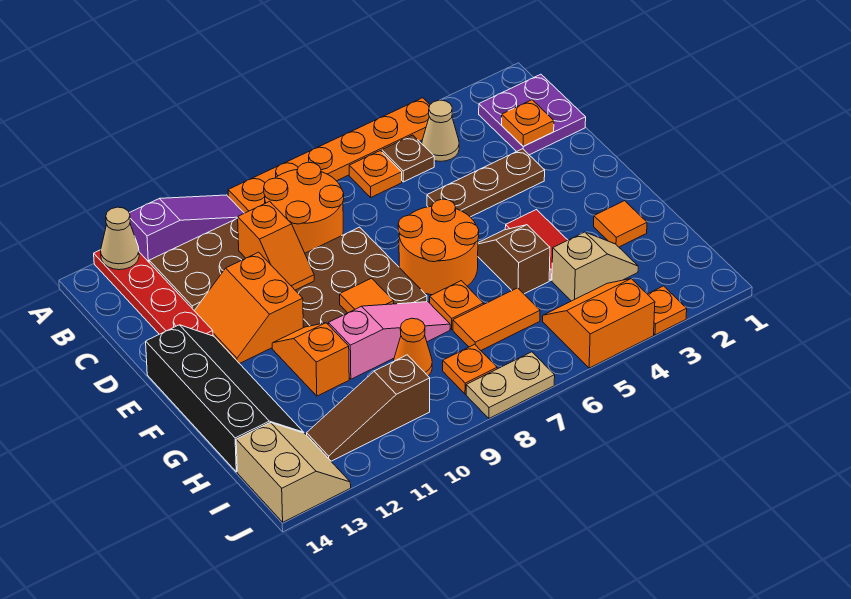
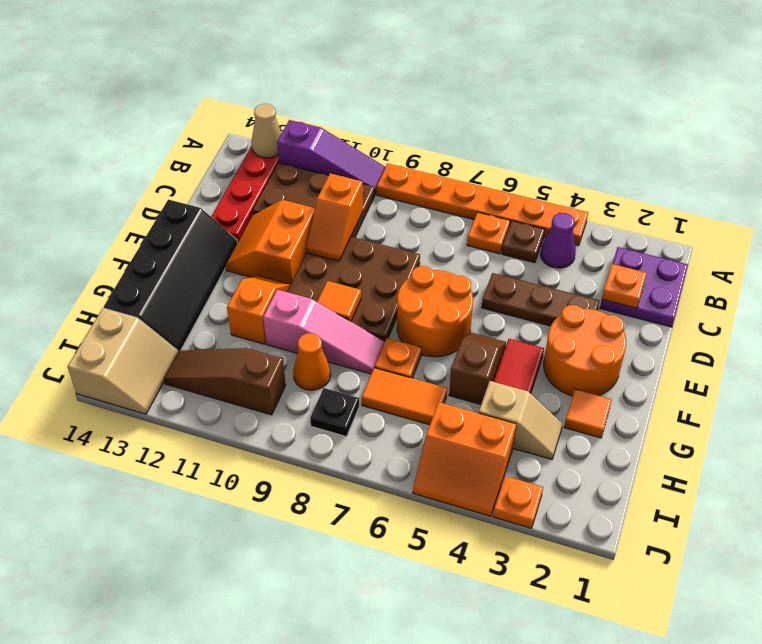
tan cone B4 level 1 -> purple cone B4 level 1
orange round brick B8:C9 level 1 -> orange round brick E2:F3 level 1
orange slope I4:J5 level 1 top J -> orange slope I4:J5 level 1 top I
orange plate I8 level 1 -> black plate I8 level 1
tan plate J7:J8 level 1 -> none

